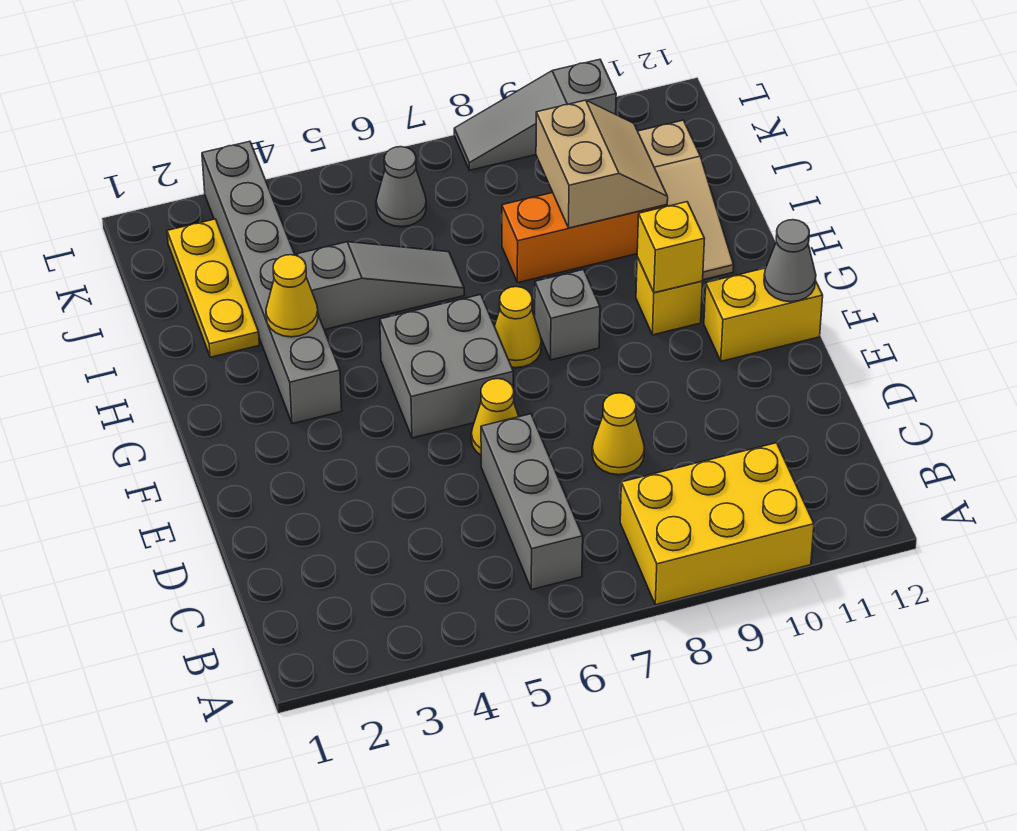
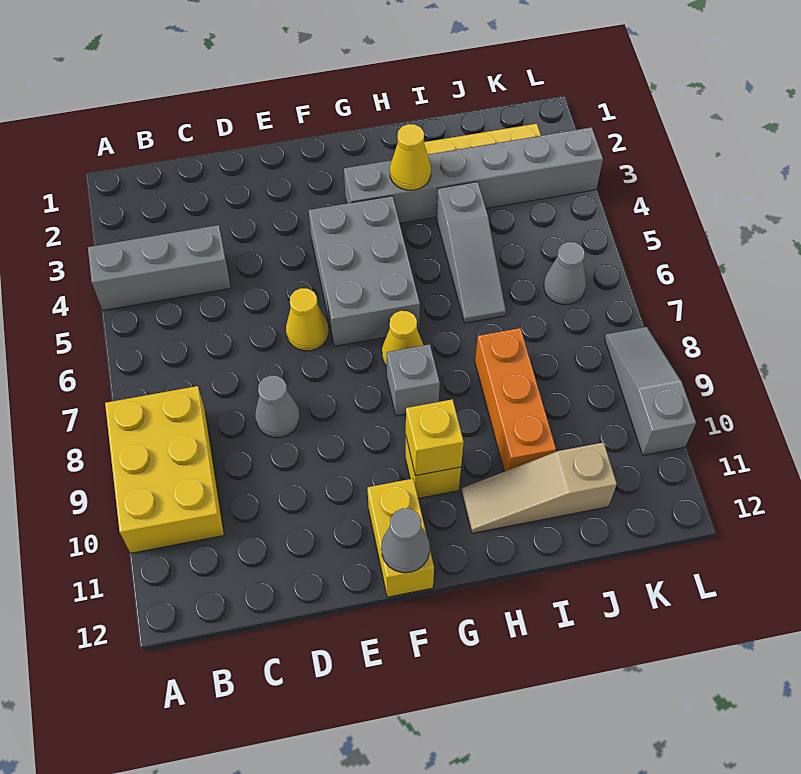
grey brick B6:D6 level 1 -> grey brick A4:C4 level 1
yellow cone D8 level 1 -> grey cone D8 level 1
grey brick F5:G6 level 1 -> grey brick F4:G6 level 1
tan slope I9:J10 level 2 top 9 -> none

